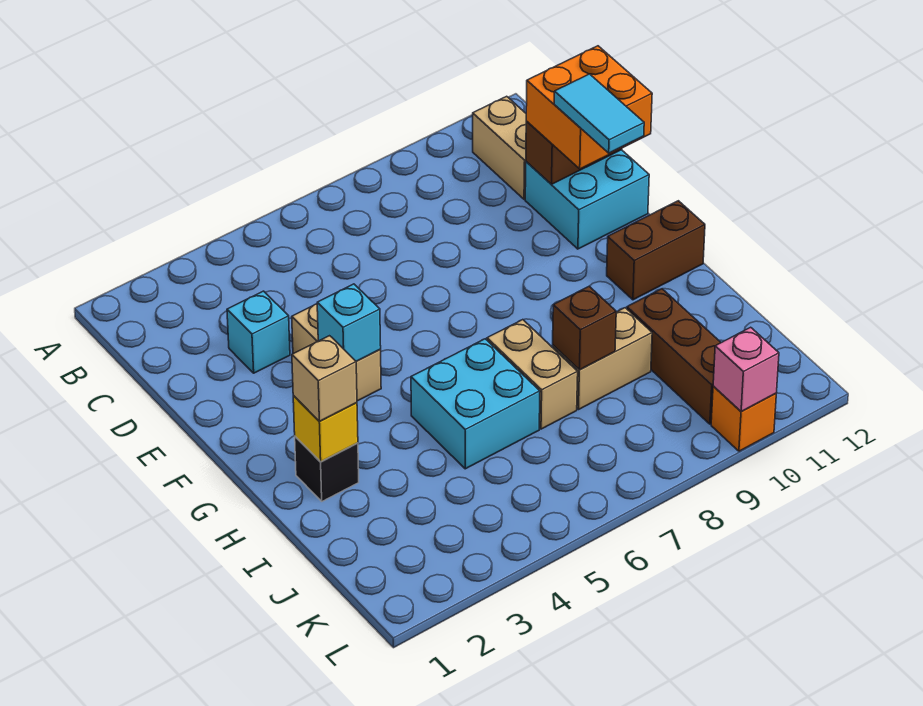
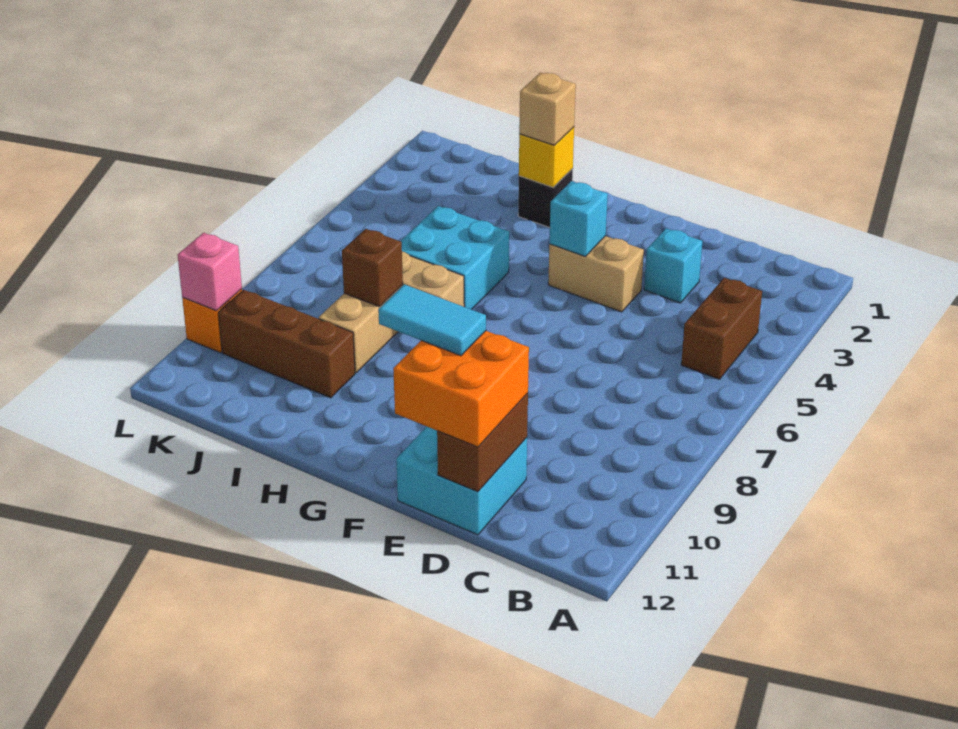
tan brick B11:C11 level 1 -> none
brown brick G11:G12 level 1 -> brown brick B4:B5 level 1

